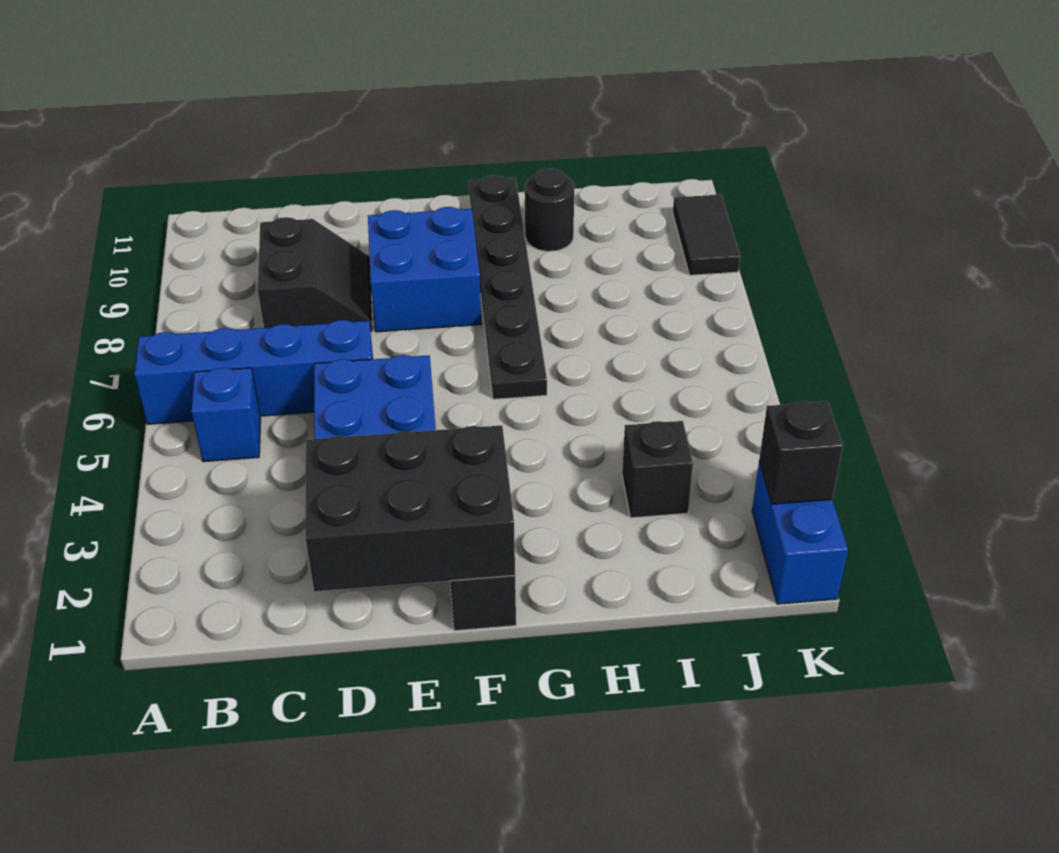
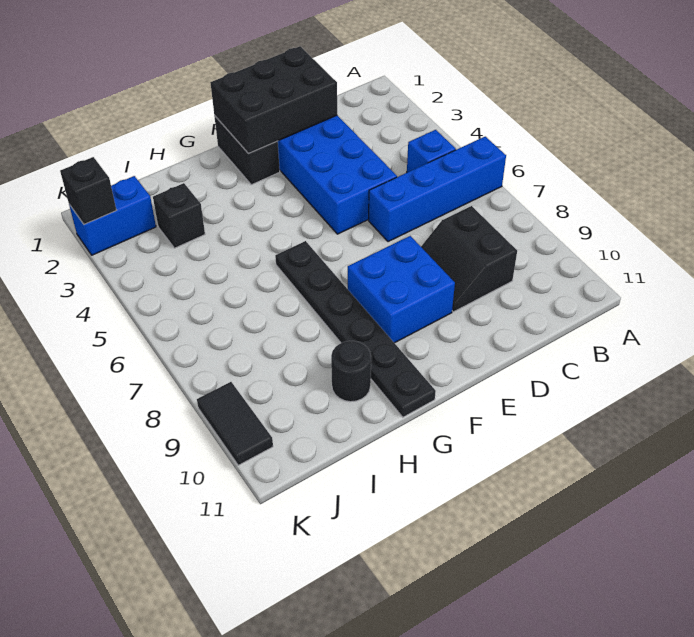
blue brick K1:K2 level 1 -> blue brick J2:K2 level 1

